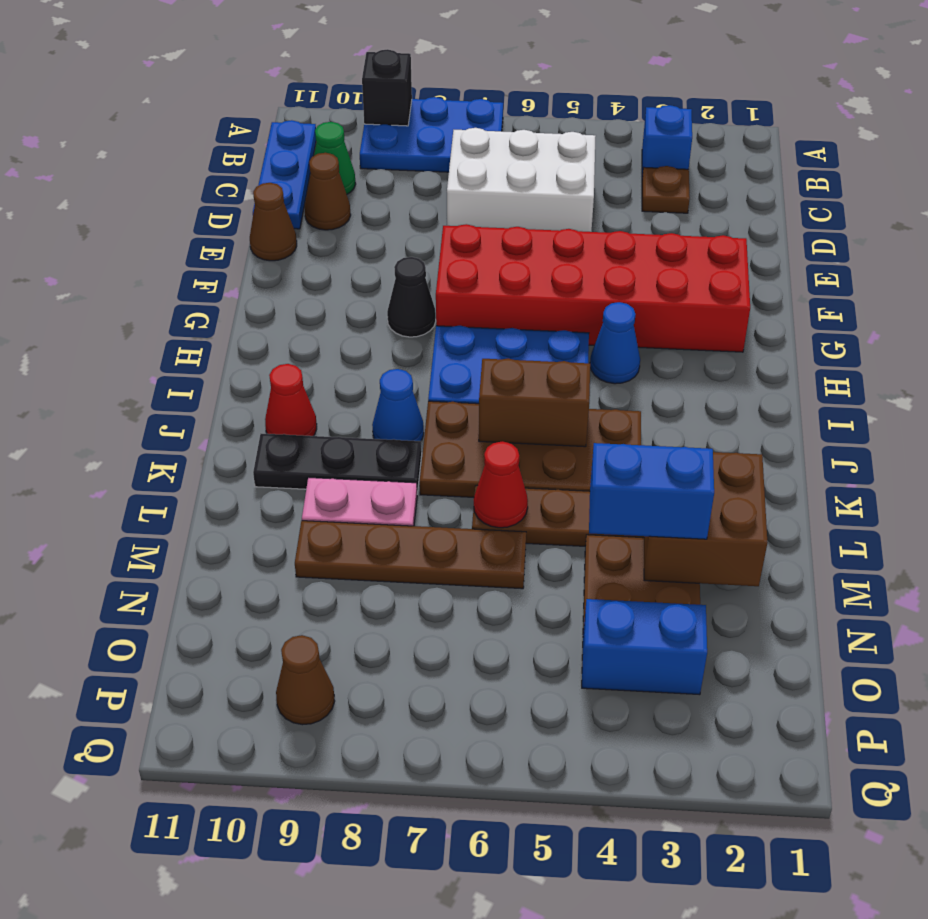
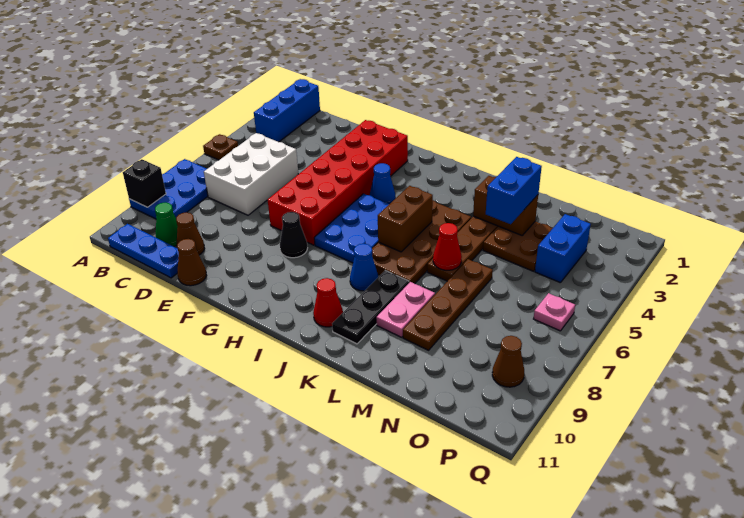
blue brick B3 level 1 -> blue brick B1:B3 level 1
brown plate C3 level 1 -> brown plate A5 level 1
brown brick L2:M3 level 2 -> brown brick L3:M3 level 2
none -> pink plate P6 level 1

